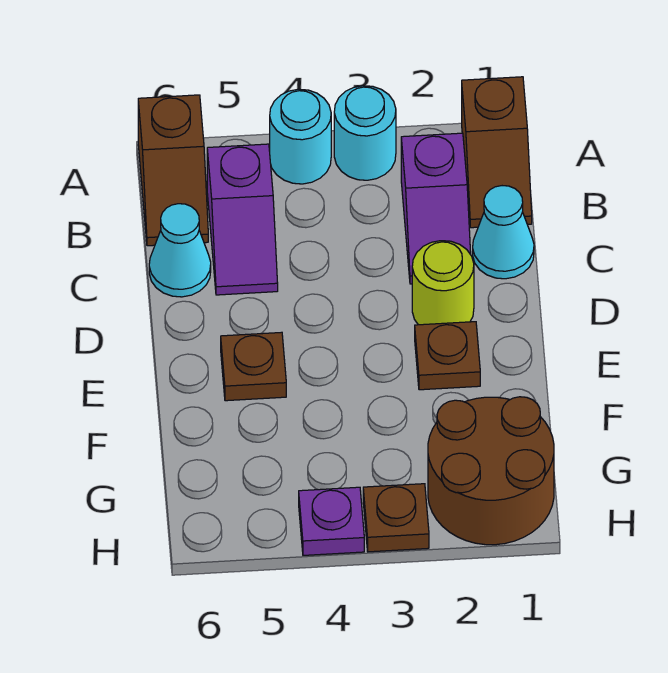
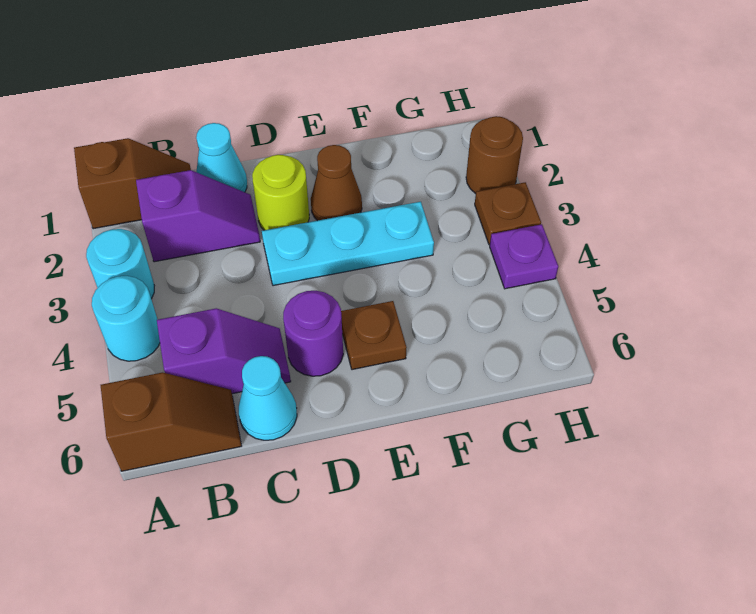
none -> cyan plate D3:F3 level 1
none -> purple round brick D5 level 1
brown plate E2 level 1 -> brown cone E2 level 1
brown round brick G1:H2 level 1 -> brown round brick H2 level 1

